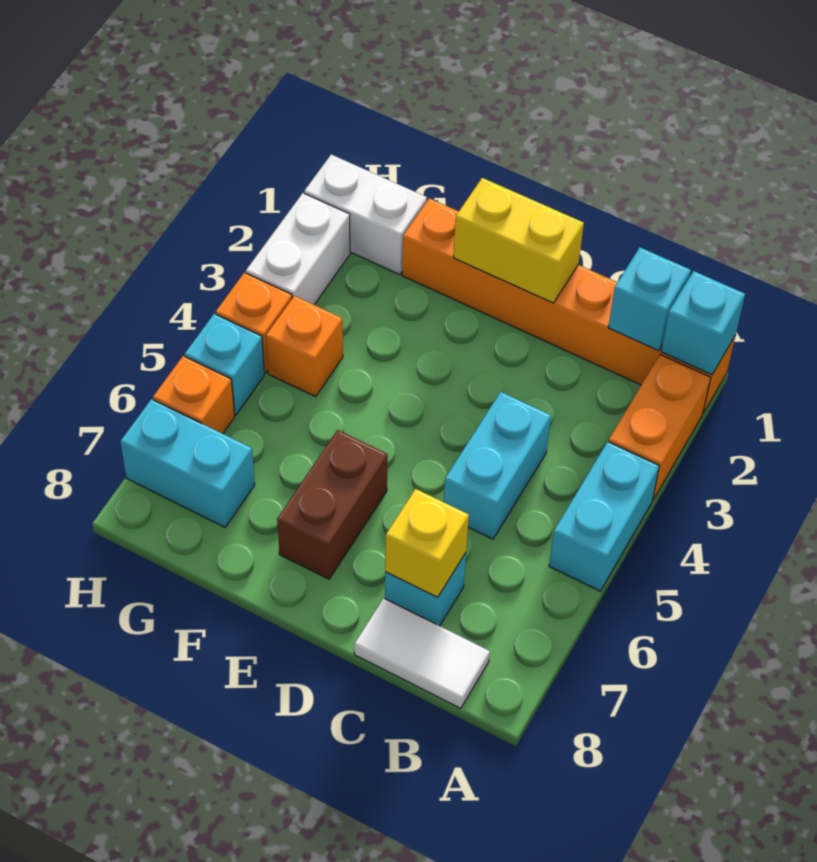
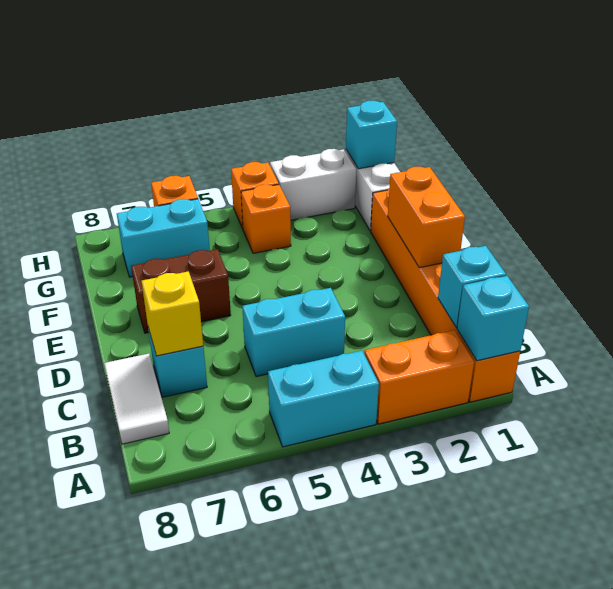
yellow brick D1:E1 level 2 -> orange brick D1:E1 level 2
cyan brick G7:H7 level 1 -> cyan brick G6:G7 level 1
cyan brick H5 level 1 -> cyan brick H1 level 2

